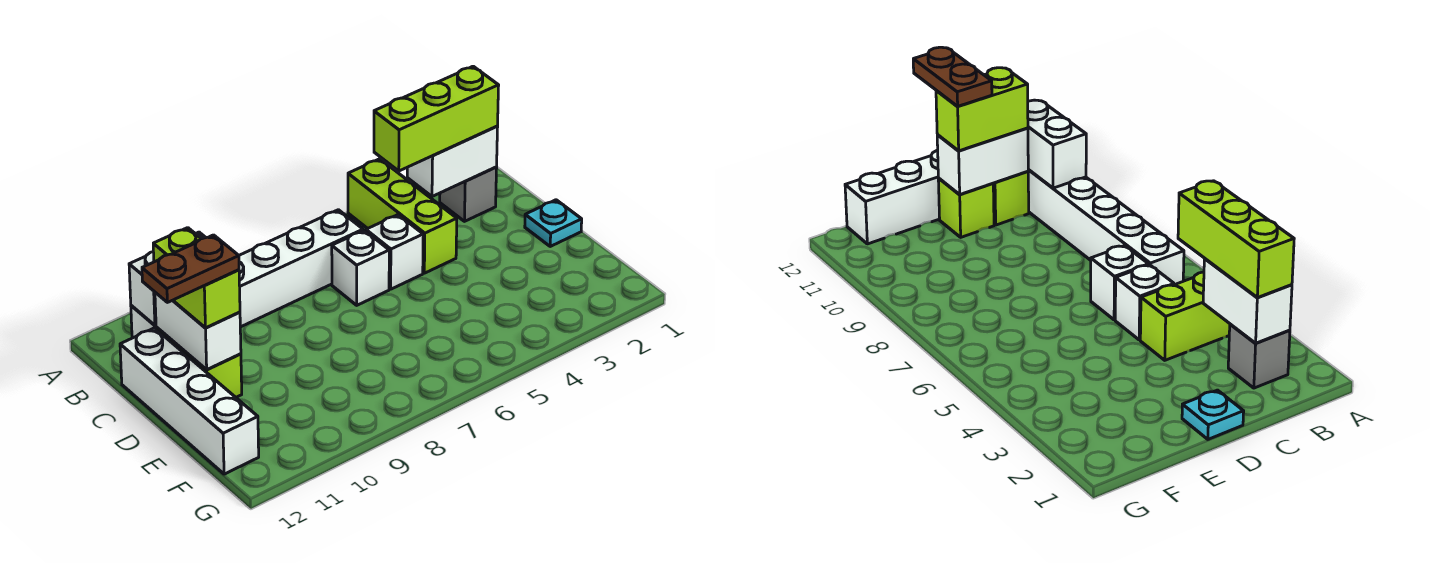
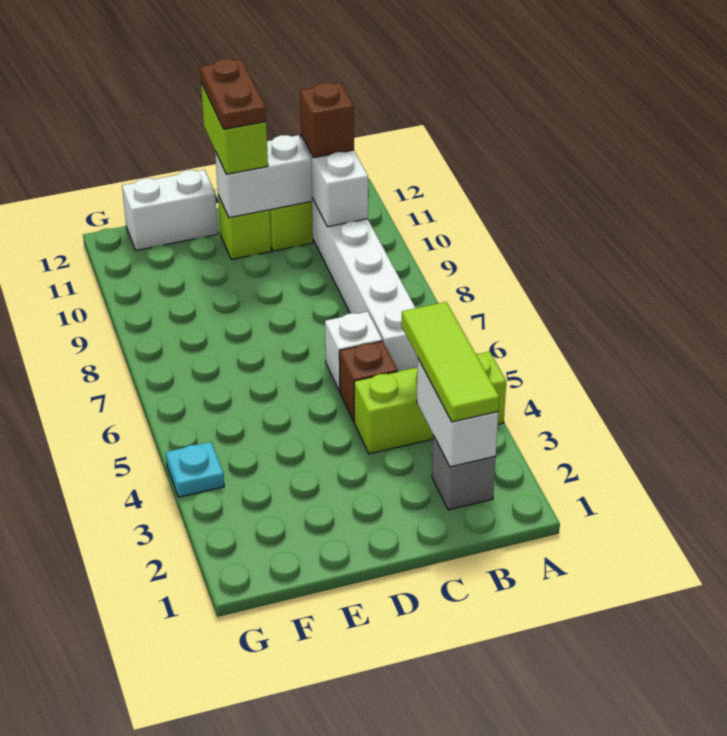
lime brick B2:B4 level 3 -> lime tile B2:B4 level 3
none -> brown brick B11 level 3
white brick C5 level 1 -> brown brick C5 level 1
lime brick C11:D11 level 3 -> lime brick D11:D12 level 3
white brick C12:F12 level 1 -> white brick E12:F12 level 1
cyan plate D1 level 1 -> cyan plate G4 level 1

